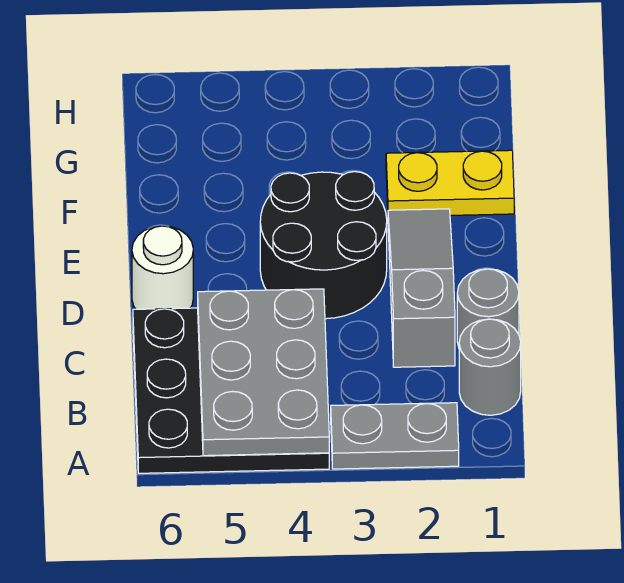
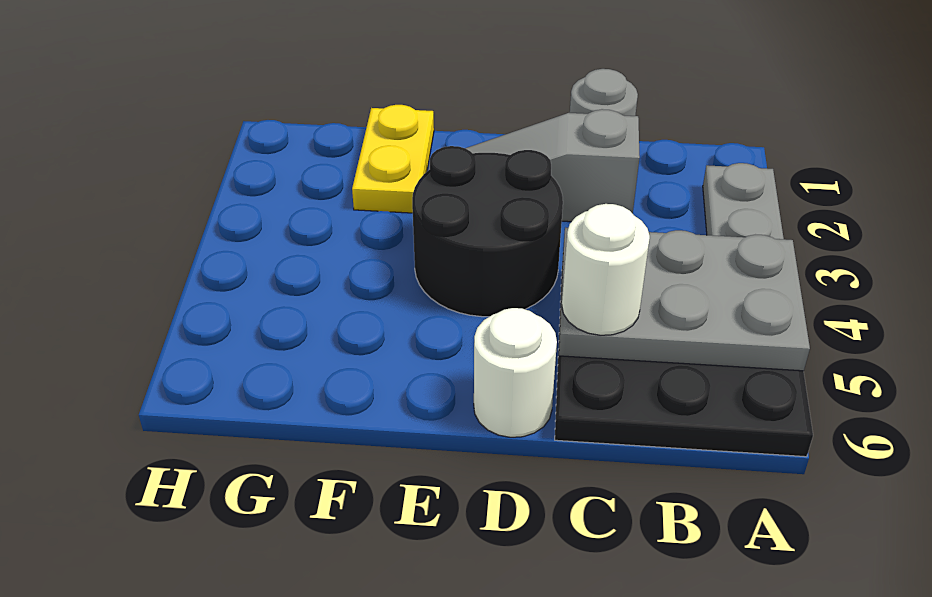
grey round brick B1 level 1 -> none
none -> white round brick C5 level 3

